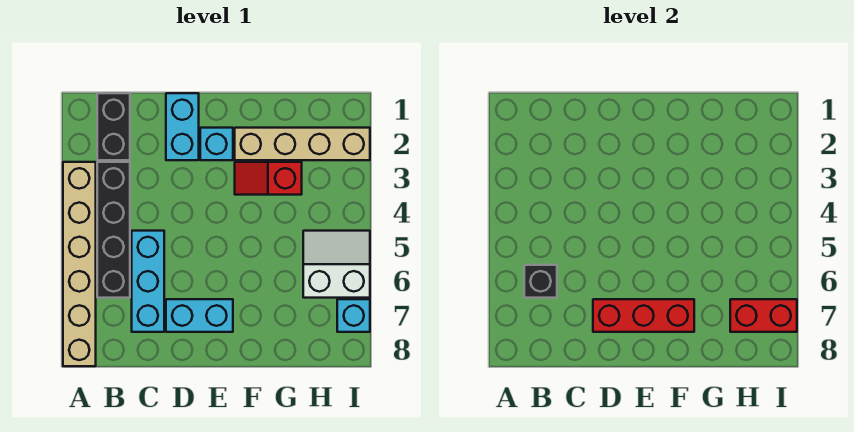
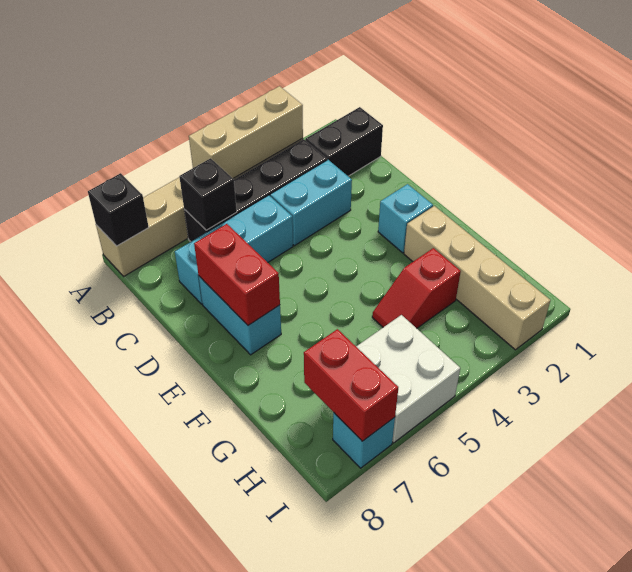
none -> tan brick A3:A5 level 2
none -> black brick A8 level 2
cyan brick D1:D2 level 1 -> cyan brick C3:C4 level 1
red brick D7:F7 level 2 -> red brick D7:E7 level 2
red slope F3:G3 level 1 top G -> red slope G3:G4 level 1 top 3
white slope H5:I6 level 1 top 6 -> white brick H5:I6 level 1

